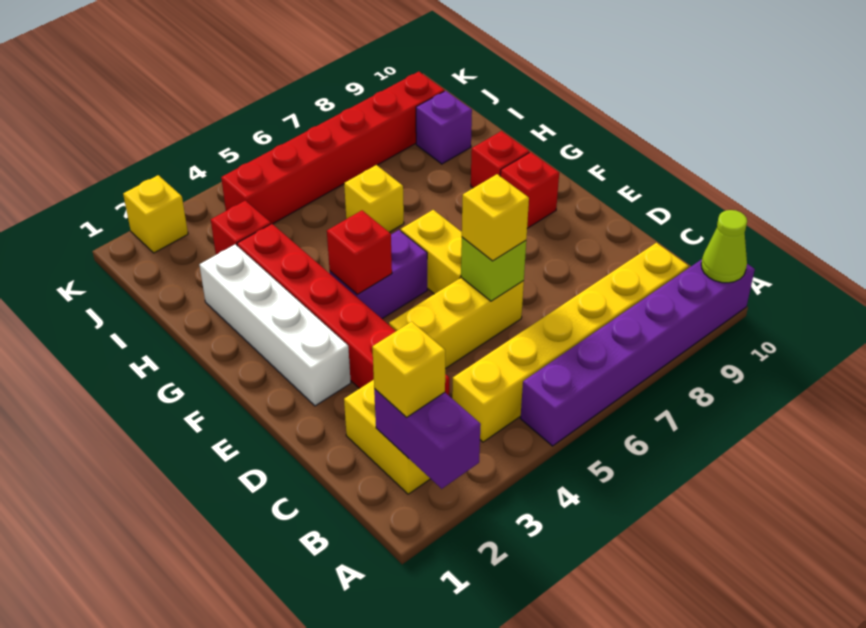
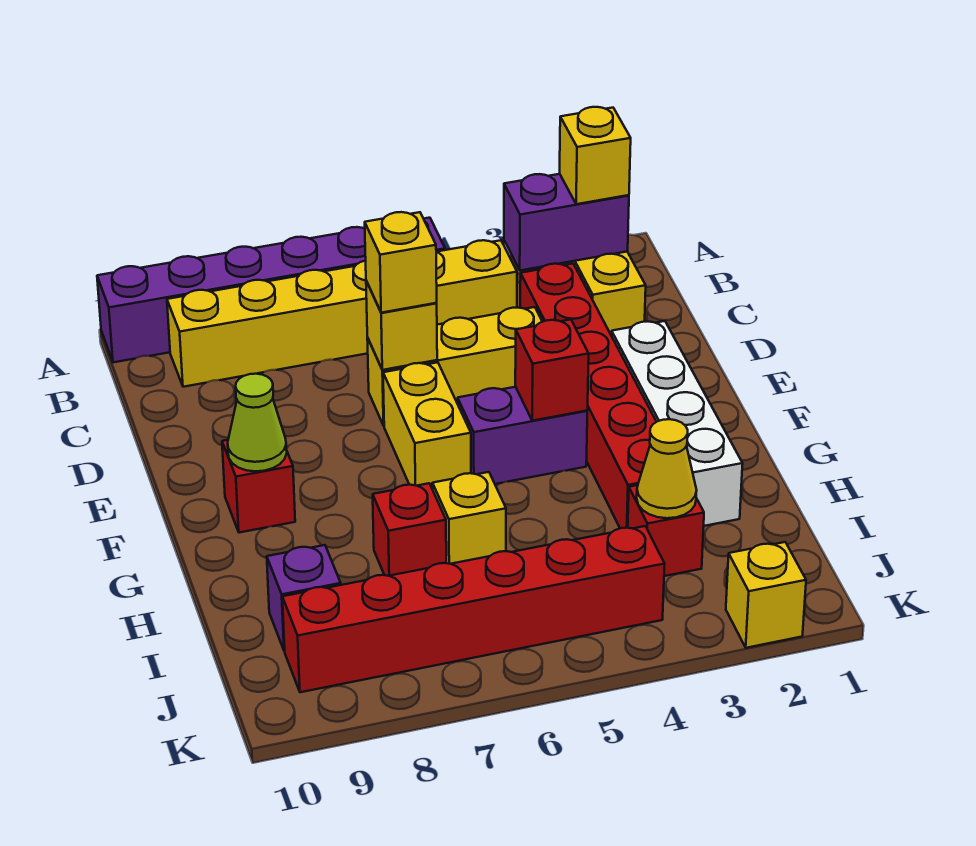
purple brick A2:B2 level 2 -> purple brick B2:B3 level 2
lime cone A10 level 2 -> lime cone F9 level 2
lime brick D6 level 2 -> yellow brick D6 level 2
red brick G9 level 1 -> red brick H7 level 1
none -> yellow cone I3 level 2

